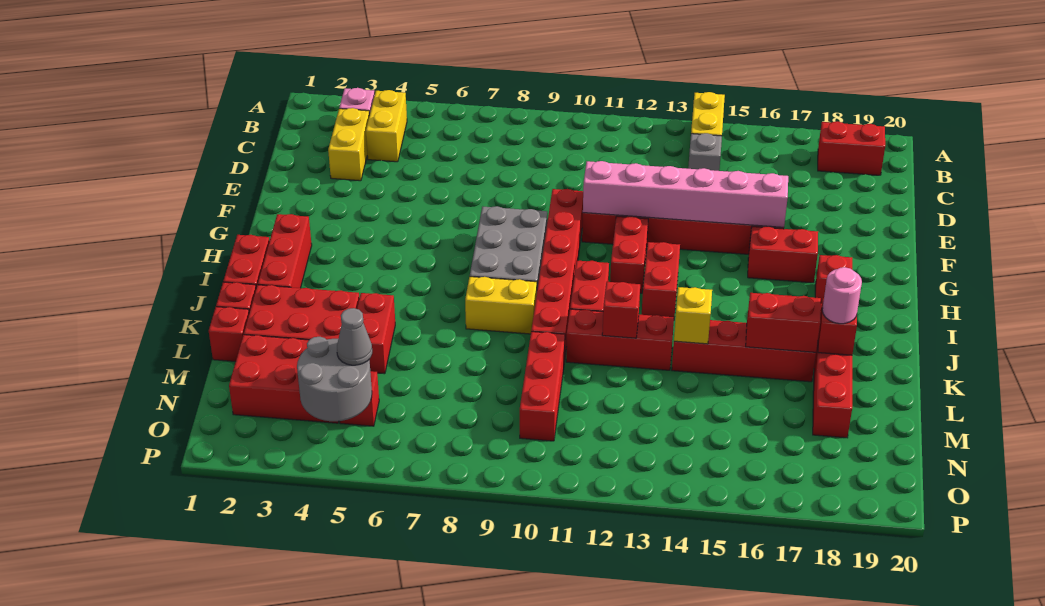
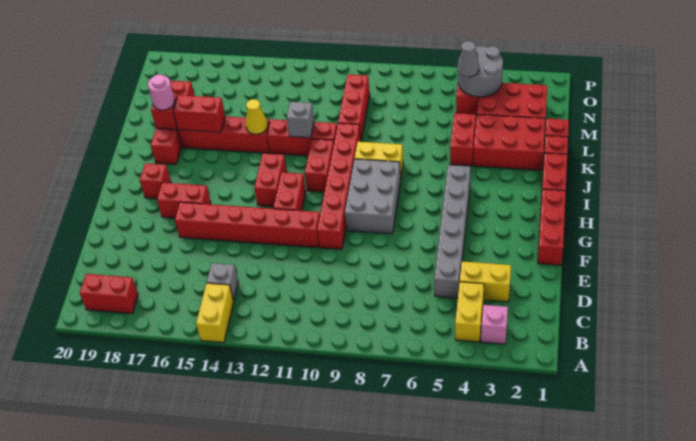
yellow brick C3:D3 level 1 -> yellow brick D3:D4 level 1
none -> grey brick D5:I5 level 1
pink brick F11:F16 level 2 -> none
red brick H2:J2 level 1 -> red brick F1:H1 level 1
red brick K12 level 2 -> grey brick K12 level 2
yellow brick K14 level 2 -> yellow cone K14 level 2

